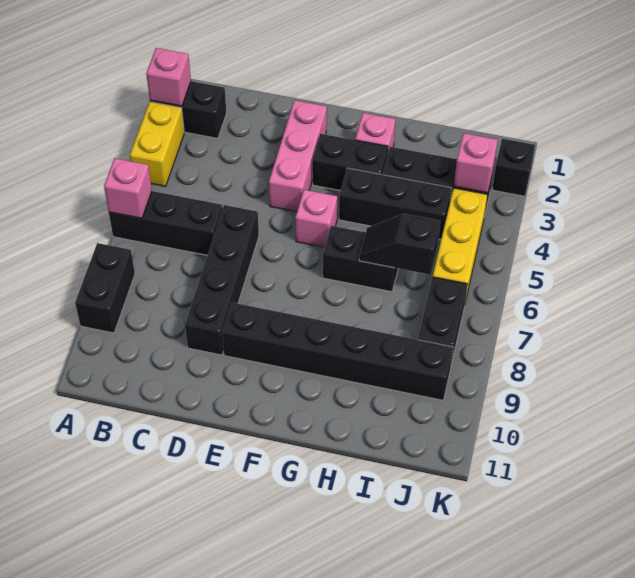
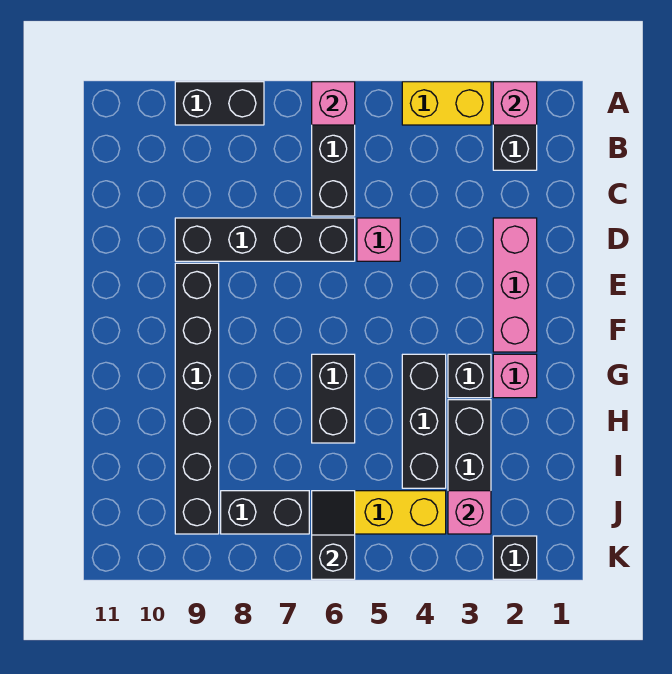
pink brick E2:E4 level 1 -> pink brick D2:F2 level 1
black brick F3:G3 level 1 -> black brick G3 level 1
pink brick F5 level 1 -> pink brick D5 level 1
black slope H6:I6 level 2 top I -> black slope J6:K6 level 2 top K

